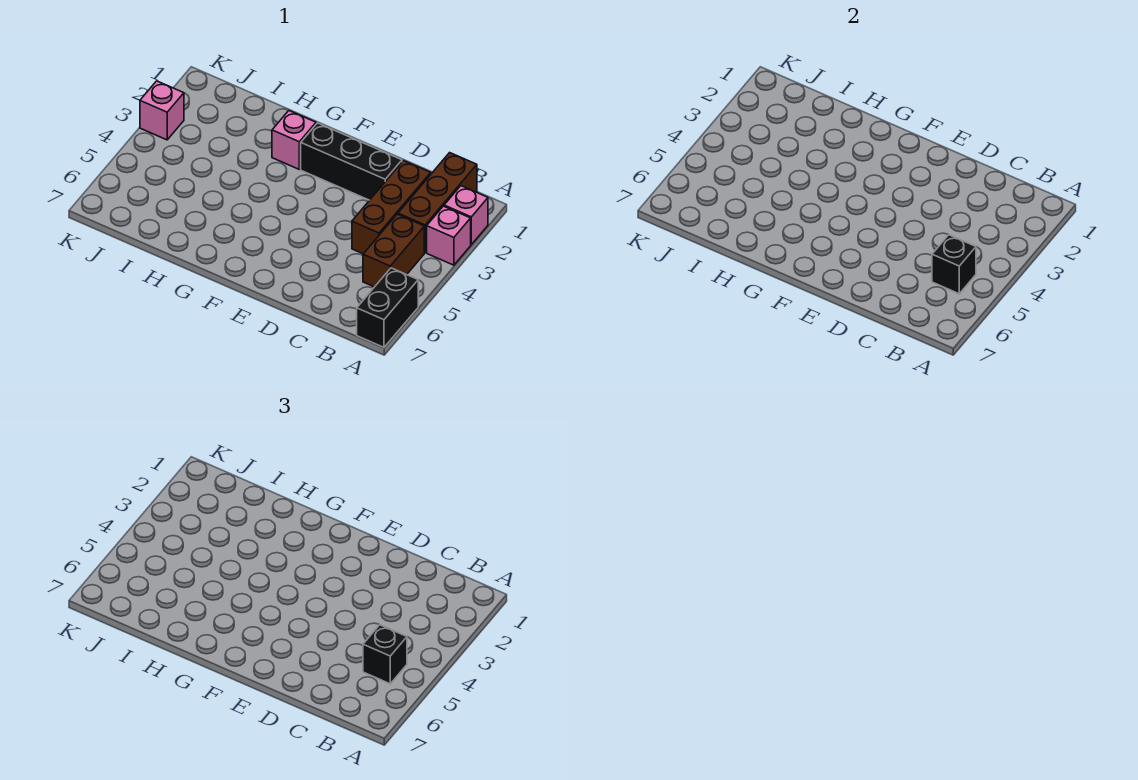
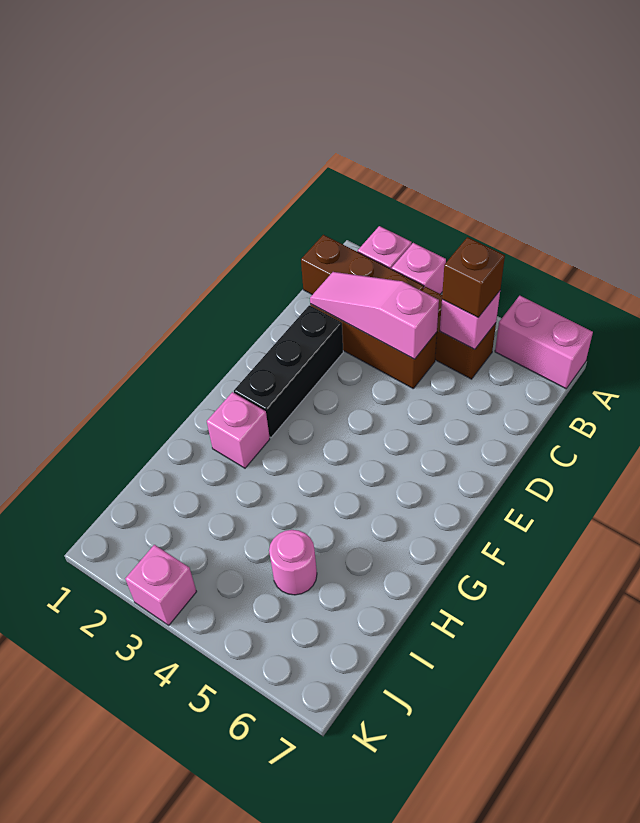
black brick A6:A7 level 1 -> pink brick A6:A7 level 1
black brick B5 level 2 -> pink brick B5 level 2
black brick B5 level 3 -> brown brick B5 level 3
none -> pink slope C2:C4 level 2 top 4
none -> pink round brick I5 level 1

